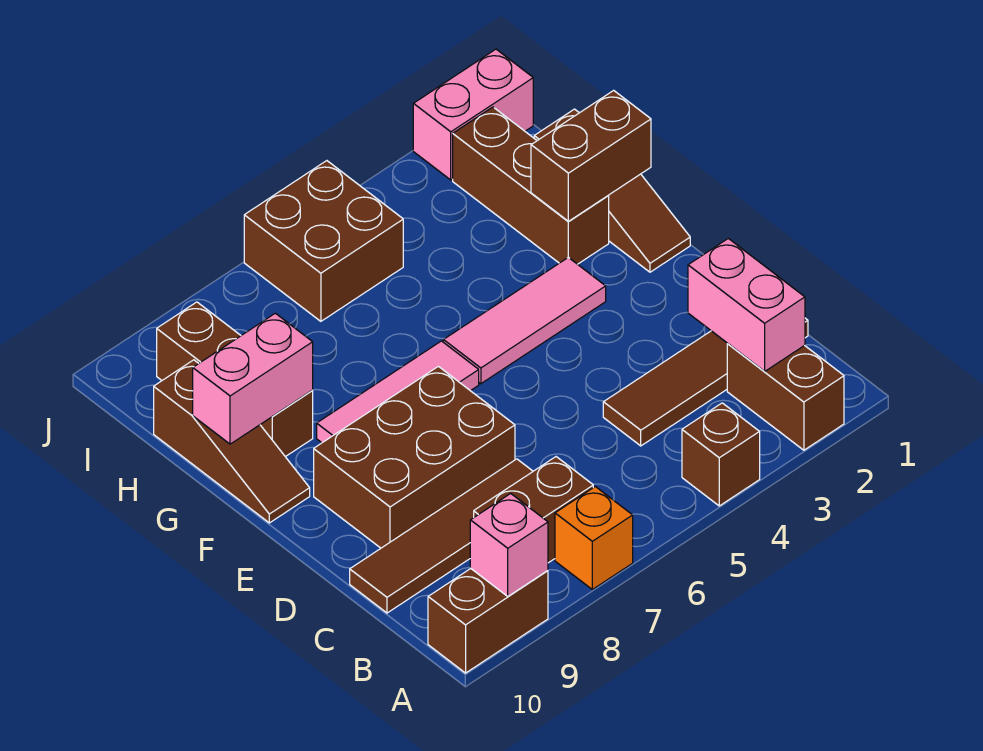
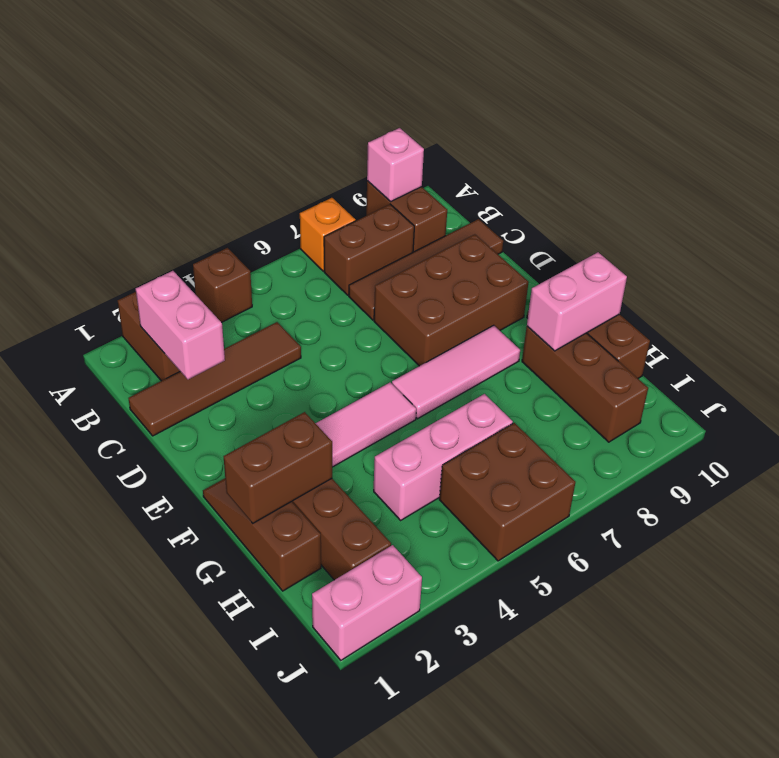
brown brick A9:A10 level 1 -> brown brick A9:B9 level 1
none -> pink brick H4:H6 level 1

